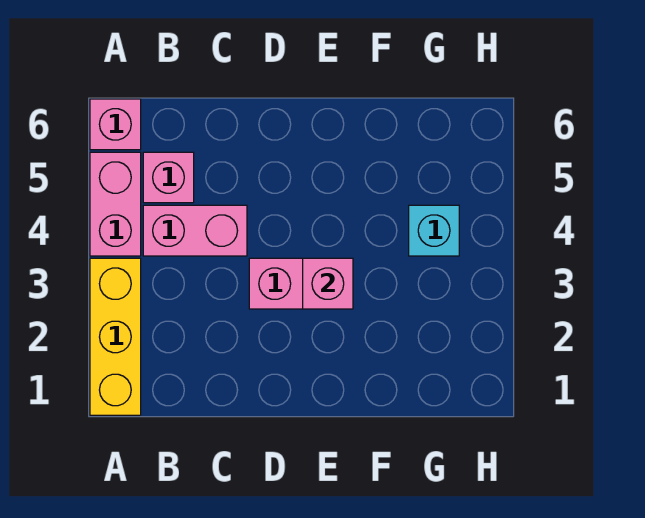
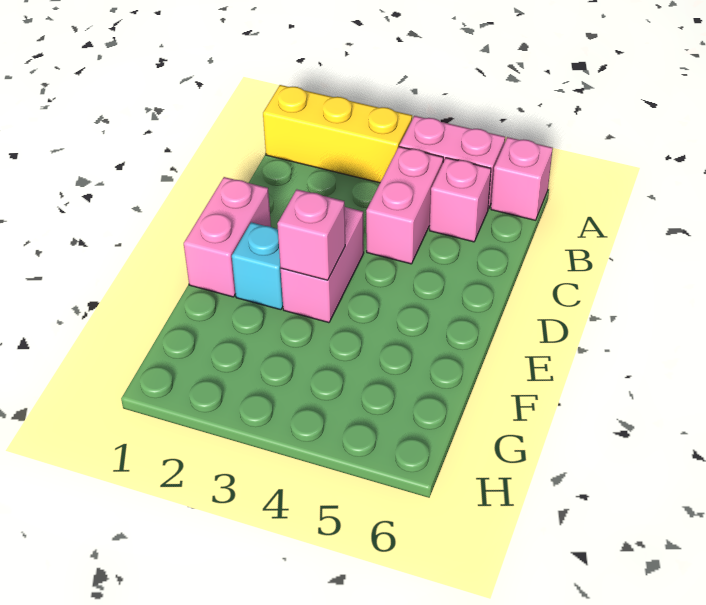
none -> pink brick D1:E1 level 1
cyan brick G4 level 1 -> cyan brick E2 level 1

